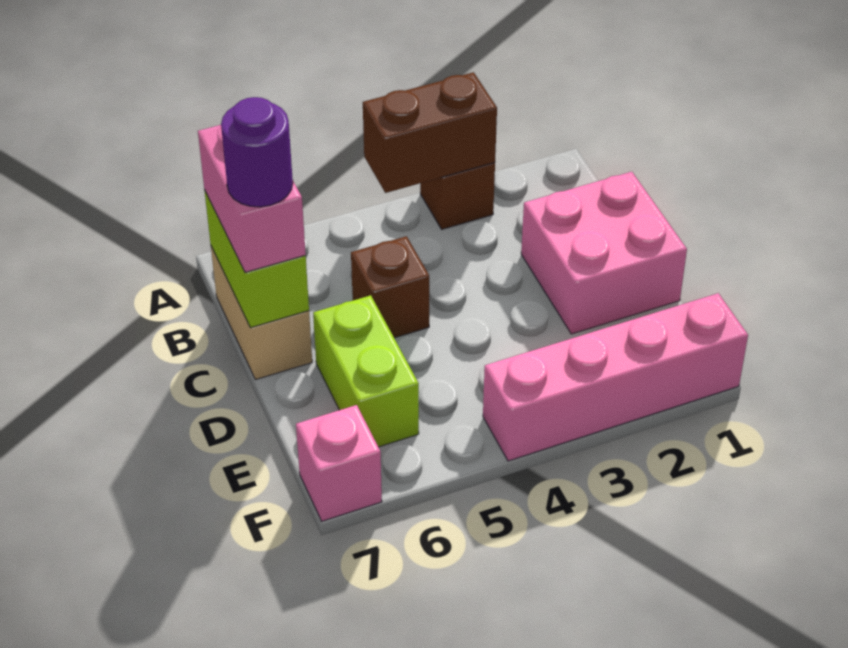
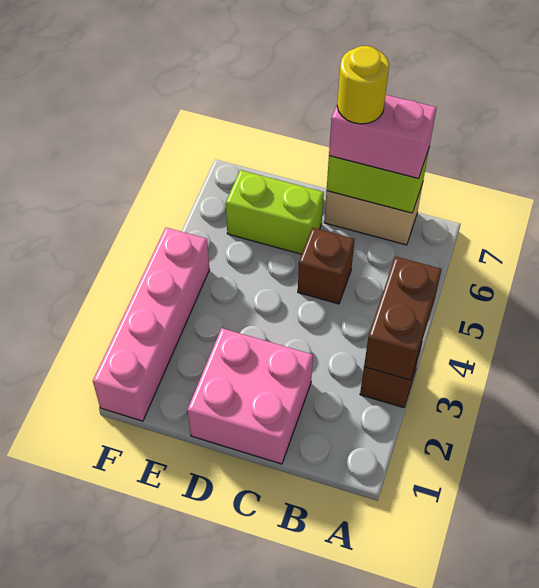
purple round brick C7 level 4 -> yellow round brick C7 level 4
pink brick F7 level 1 -> none

